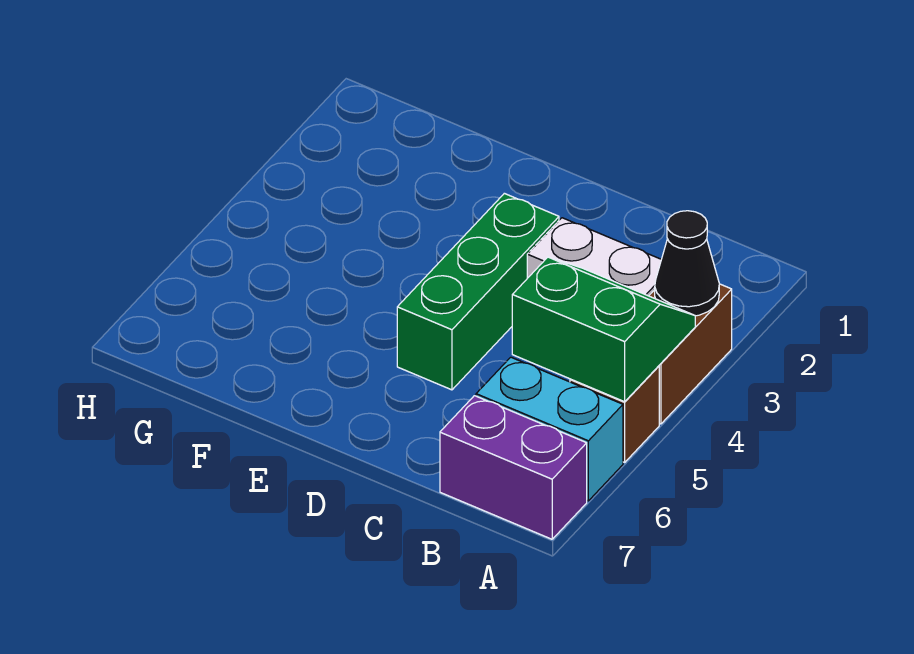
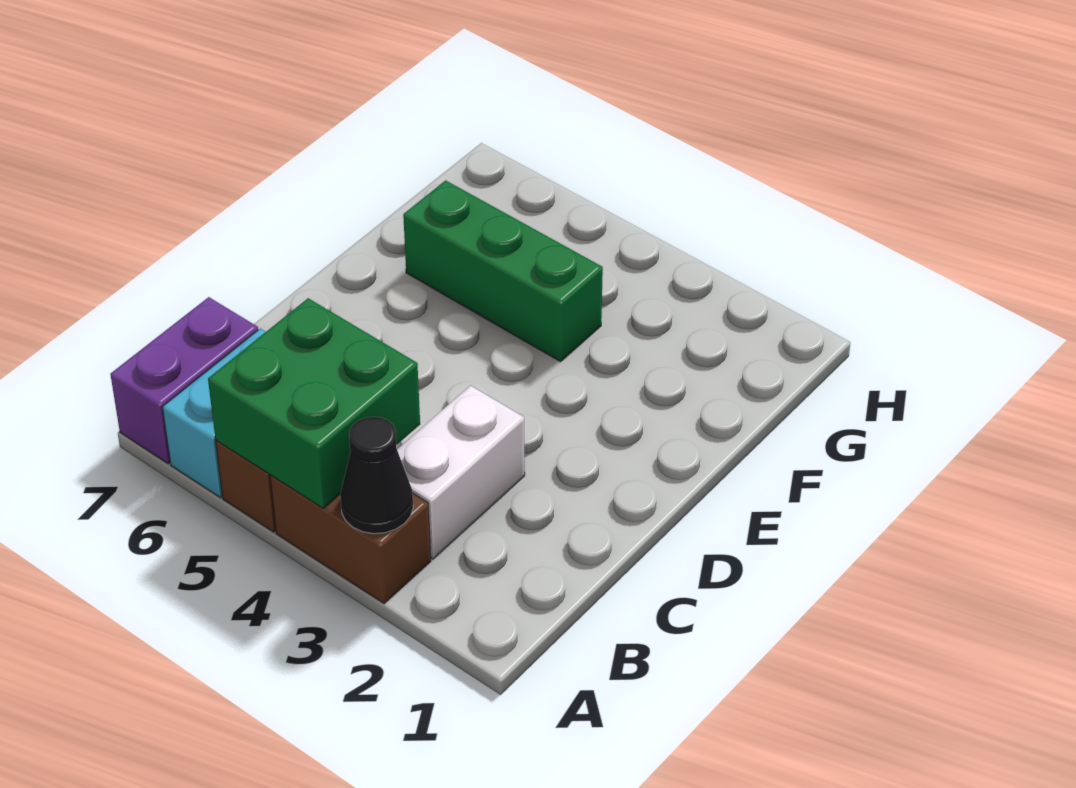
green slope A4:B5 level 2 top 5 -> green brick A4:B5 level 2
green brick D3:D5 level 1 -> green brick F4:F6 level 1

